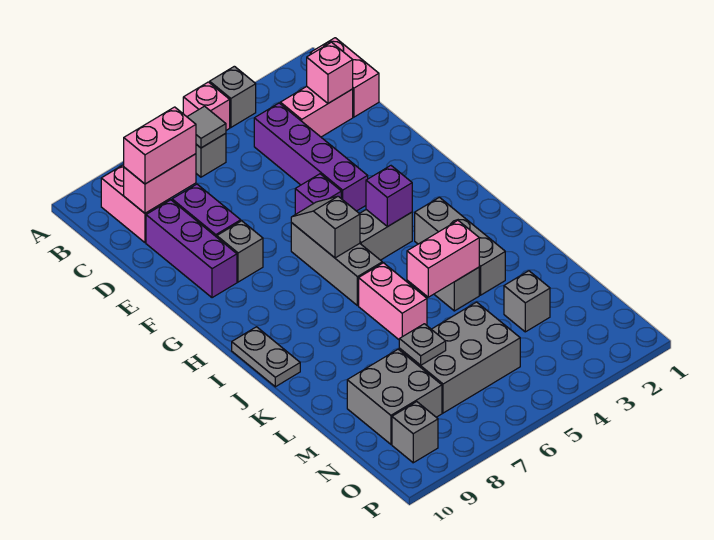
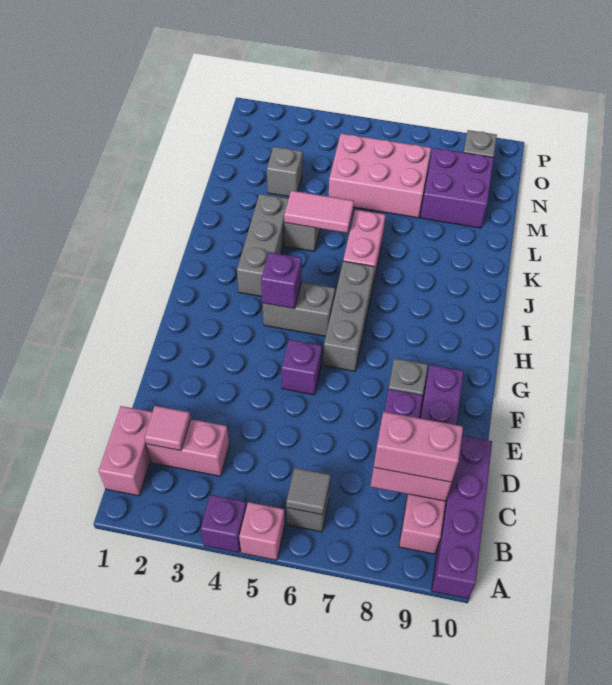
grey brick A4 level 1 -> purple brick A4 level 1
pink brick C2 level 2 -> pink tile C2 level 2
purple brick C4:F4 level 1 -> purple brick A10:D10 level 1
grey slope G6:H6 level 2 top H -> none
grey plate I10:J10 level 1 -> none
pink brick K4:K5 level 2 -> pink tile K4:K5 level 2
grey brick M5:N7 level 1 -> pink brick M5:N7 level 1
grey plate M7 level 2 -> none
grey brick M8:N9 level 1 -> purple brick M8:N9 level 1

